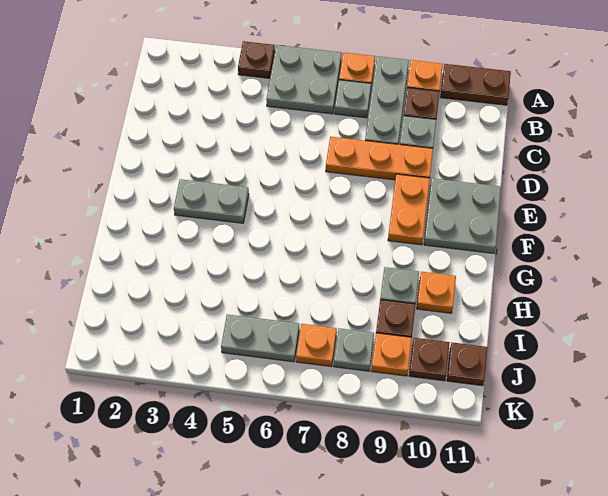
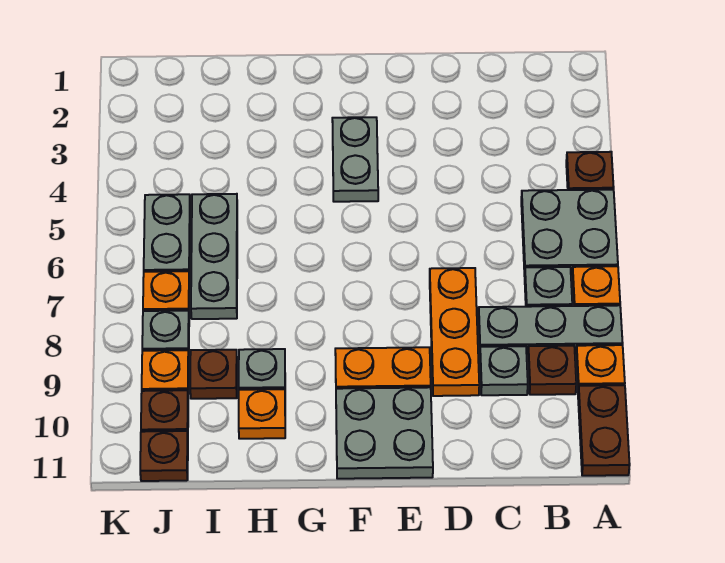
none -> grey plate I5:I7 level 1

